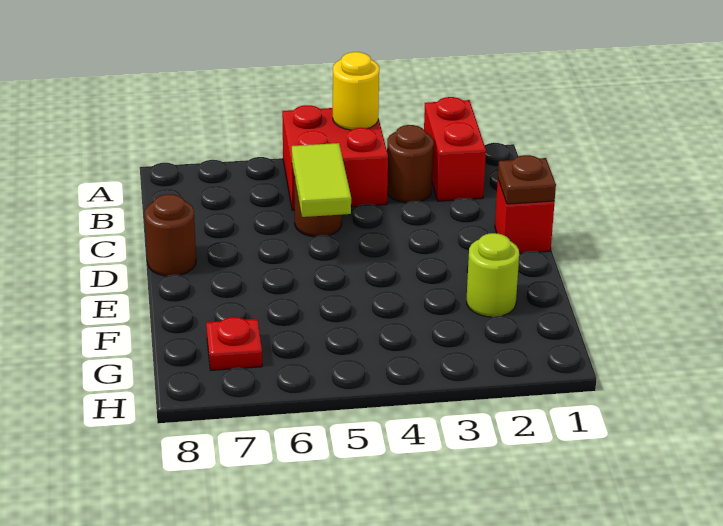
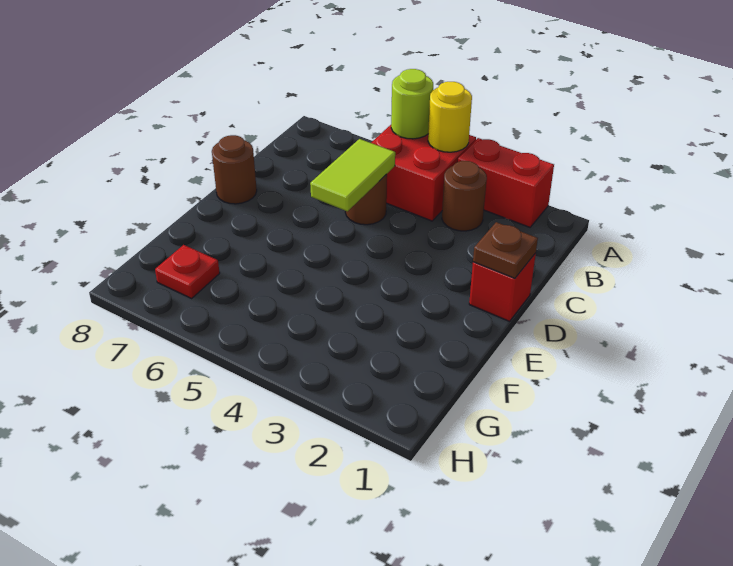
red brick A2:B2 level 1 -> red brick A2:A3 level 1
lime round brick F2 level 1 -> lime round brick A5 level 2

